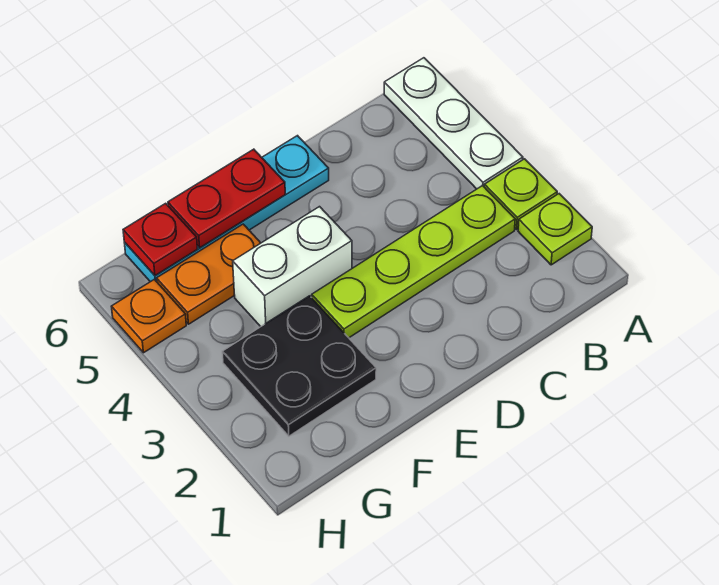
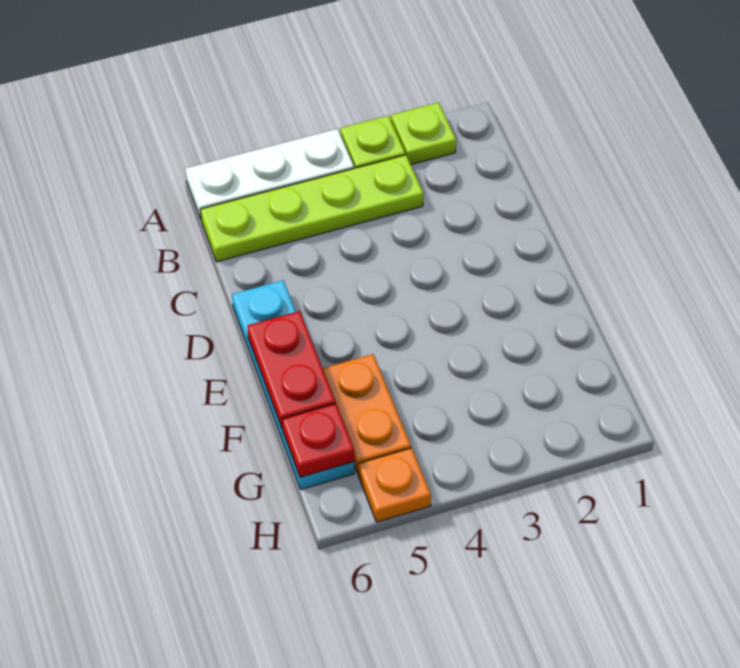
lime plate B3:E3 level 1 -> lime plate B3:B6 level 1
white brick E4:F4 level 1 -> none
black plate F2:G3 level 1 -> none

